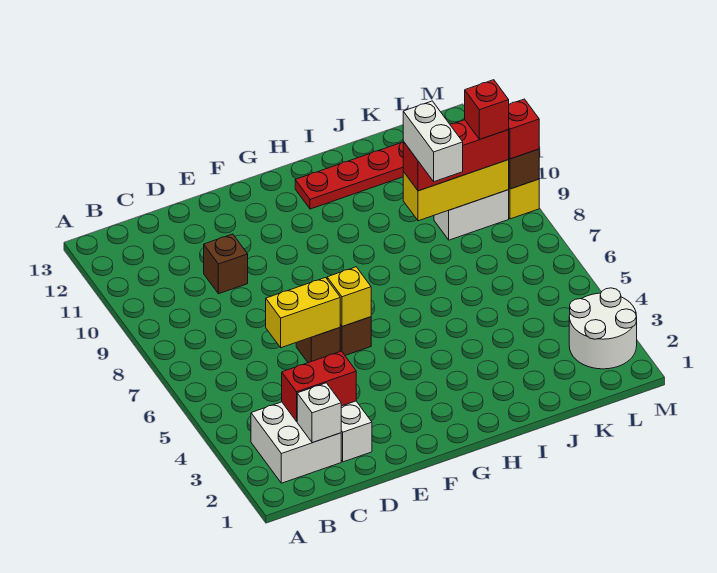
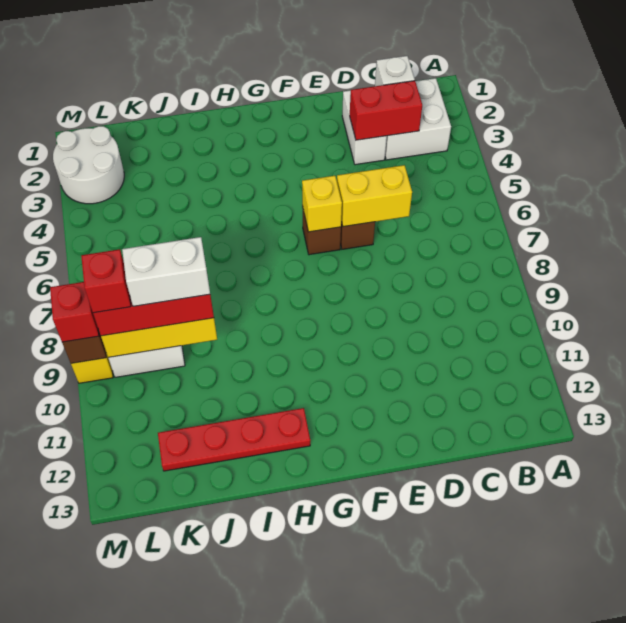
brown brick D10 level 1 -> none
white brick J8:J9 level 4 -> white brick J9:K9 level 4

